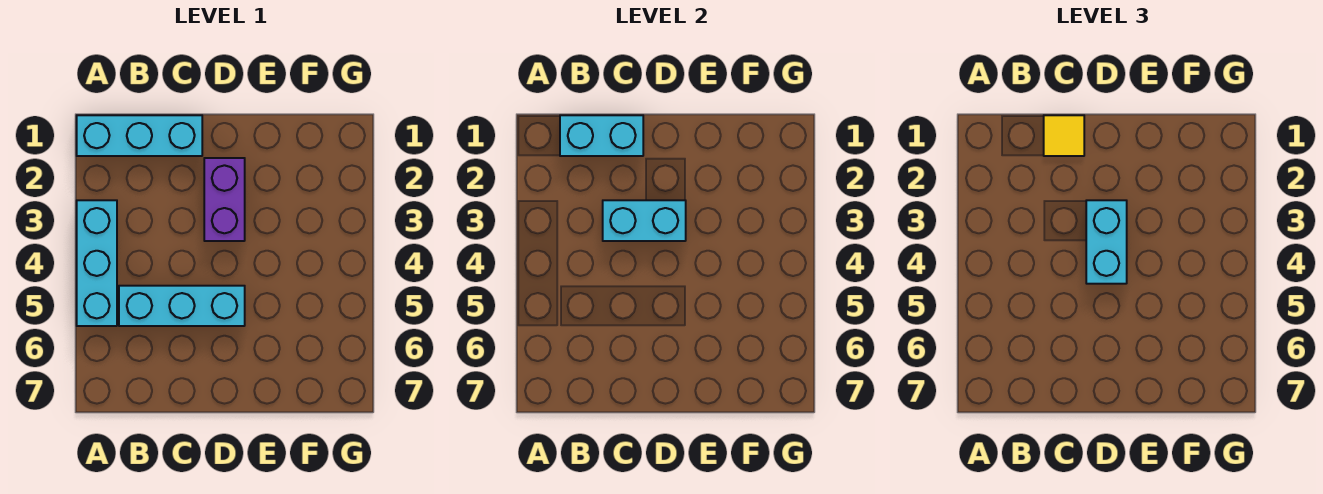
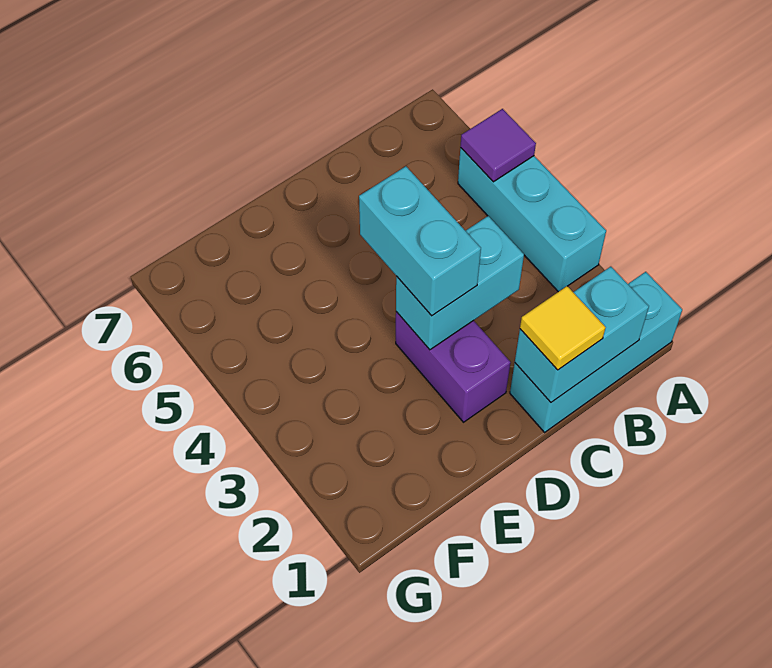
none -> purple tile A5 level 2
cyan brick B5:D5 level 1 -> none

